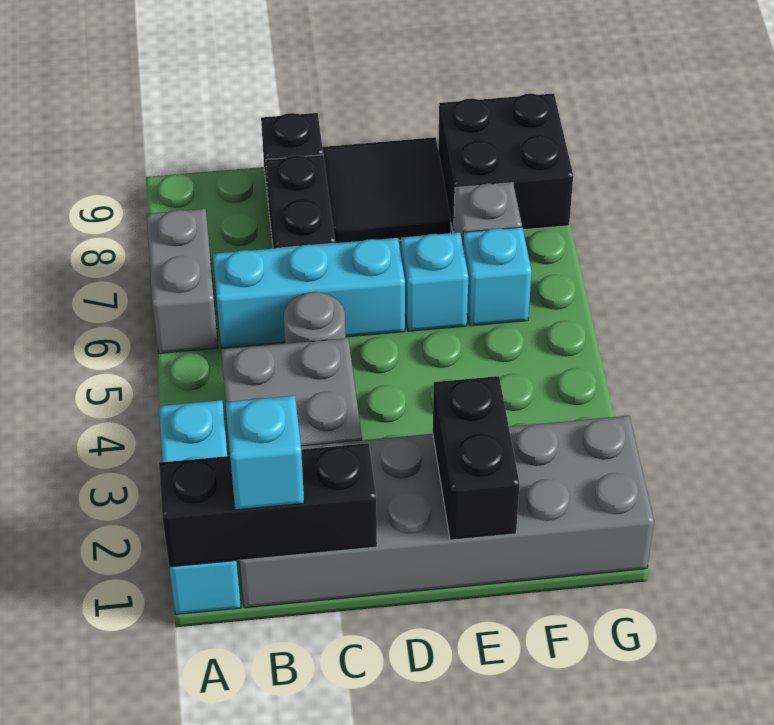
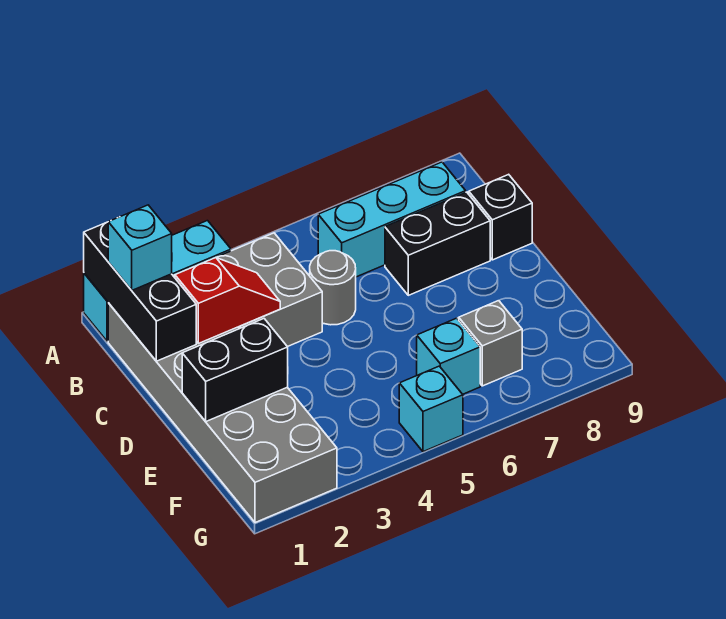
grey brick A6:A7 level 1 -> none
cyan brick B6:D6 level 1 -> cyan brick B6:B8 level 1
none -> red slope C2:C3 level 2 top 2
black tile D8:E9 level 1 -> none
cyan brick E6 level 1 -> cyan brick G5 level 1
black brick F8:G9 level 1 -> none

